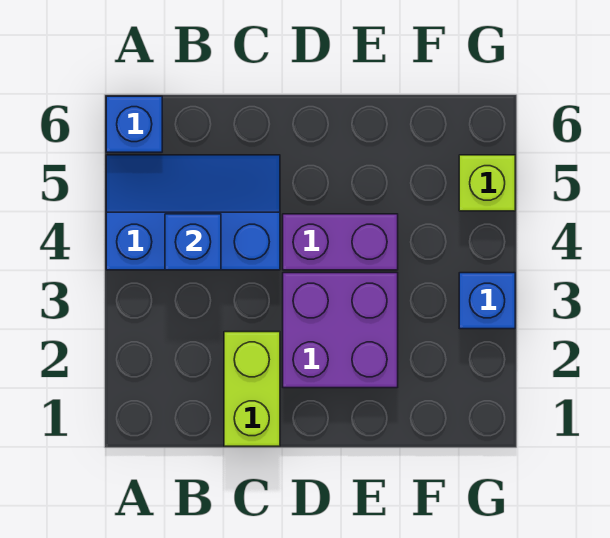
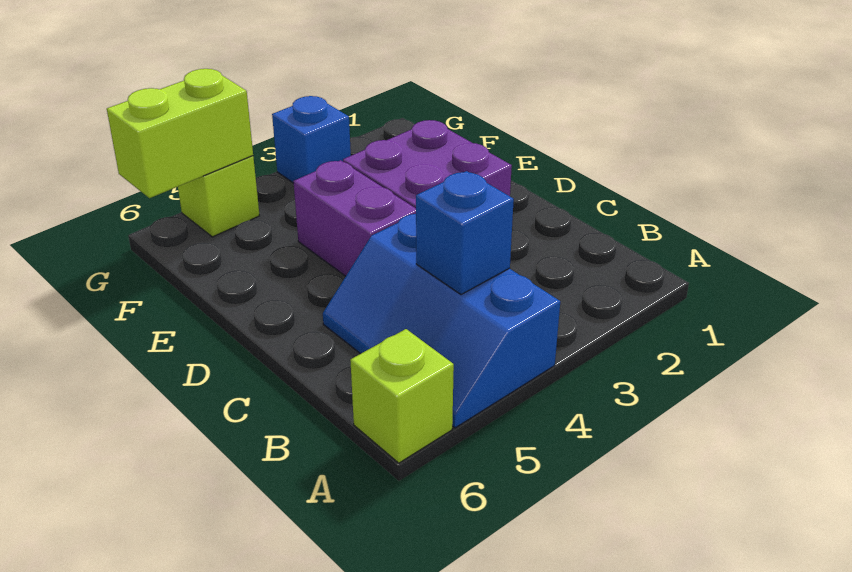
blue brick A6 level 1 -> lime brick A6 level 1
lime brick C1:C2 level 1 -> lime brick G5:G6 level 2

